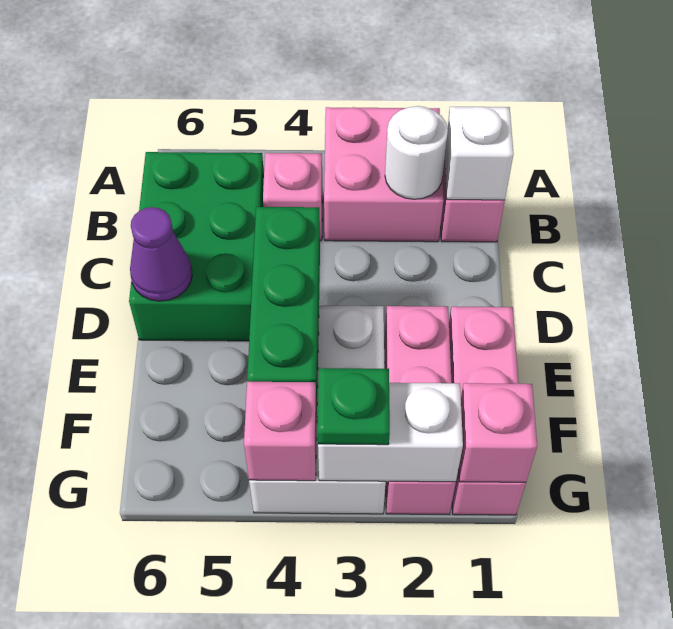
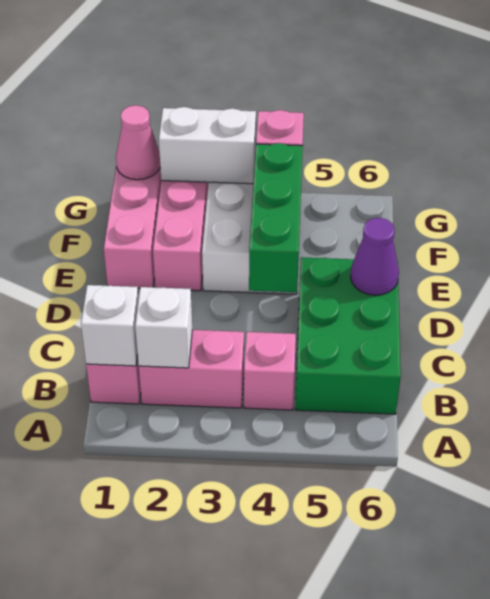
pink brick A2:B3 level 1 -> pink brick B2:B3 level 1
white round brick B2 level 2 -> white brick B2 level 2
pink brick G1 level 2 -> pink cone G1 level 2
green plate G3 level 3 -> none

